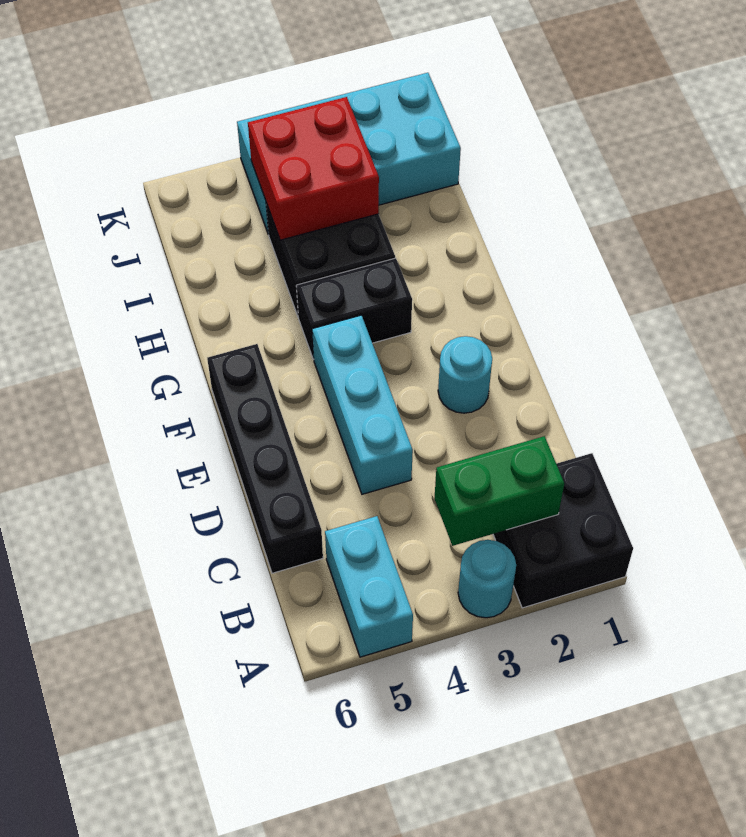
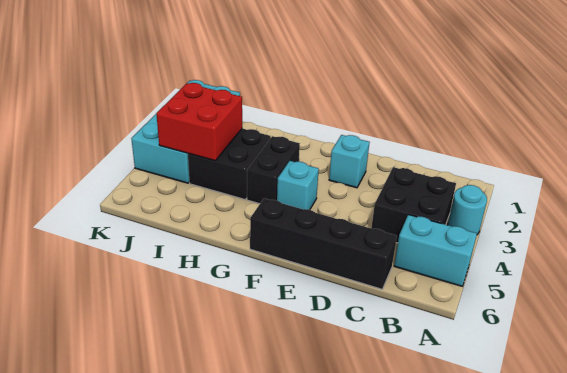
black brick A1:B2 level 1 -> black brick B3:C4 level 1
green brick B2:B3 level 2 -> none
cyan brick D4:F4 level 1 -> cyan brick F4 level 1
cyan round brick E2 level 1 -> cyan brick E2 level 1

